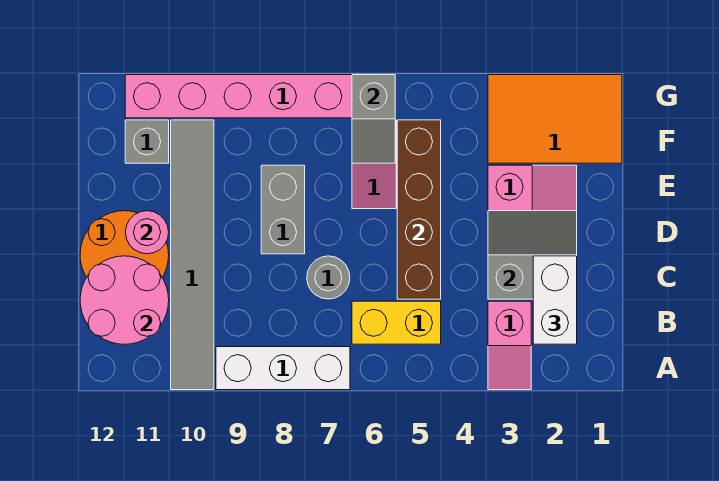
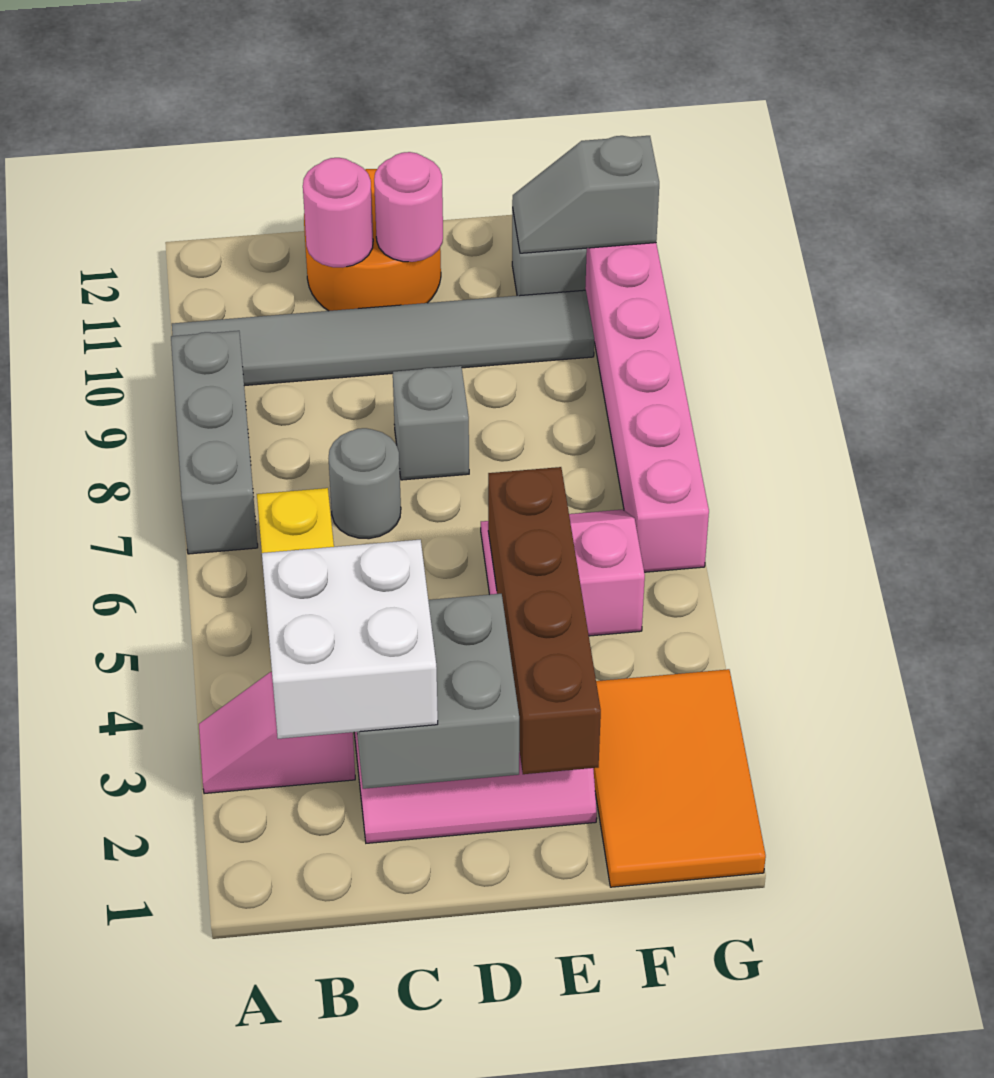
white brick A7:A9 level 1 -> grey brick A7:A9 level 1
white brick B2:C2 level 3 -> white brick B2:C3 level 3
pink round brick B11:C12 level 2 -> pink round brick C11 level 2
grey slope C2:D3 level 2 top C -> grey brick C2:D3 level 2
brown brick C5:F5 level 2 -> brown brick E2:E5 level 2
grey brick D8:E8 level 1 -> grey brick D8 level 1
grey slope F6:G6 level 2 top G -> grey slope F11:G11 level 2 top G

